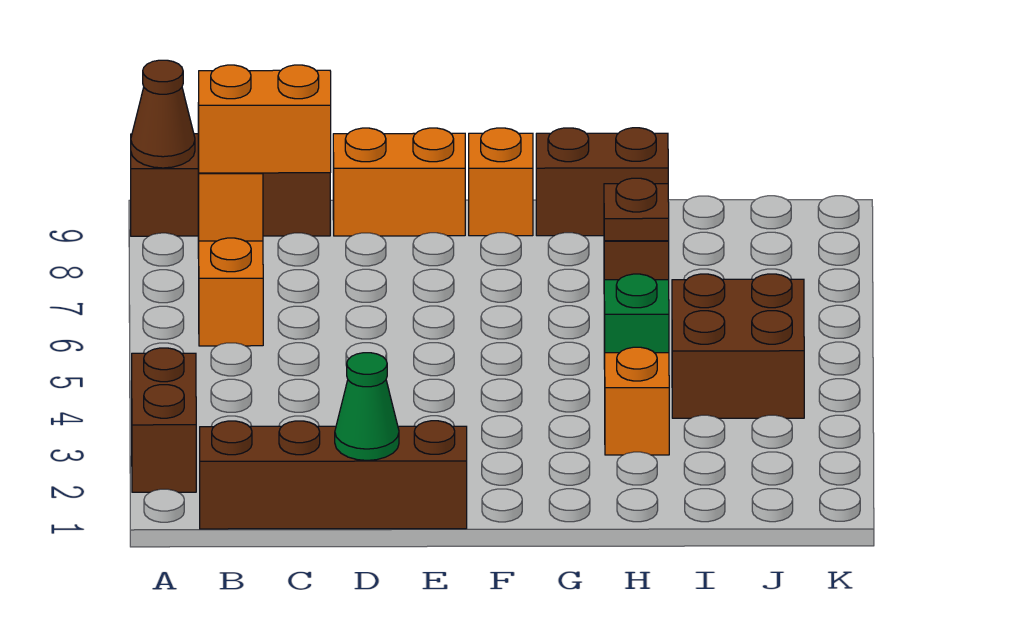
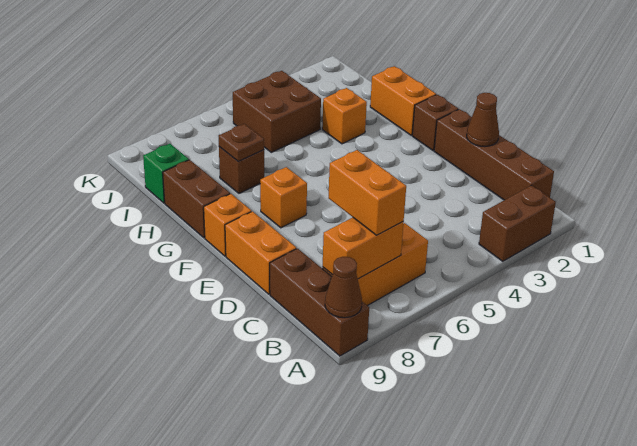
green cone D1 level 2 -> brown cone D1 level 2
none -> brown brick F1 level 1
none -> orange brick F7 level 1
none -> orange brick G1:H1 level 1
green brick H5 level 1 -> green brick I9 level 1

